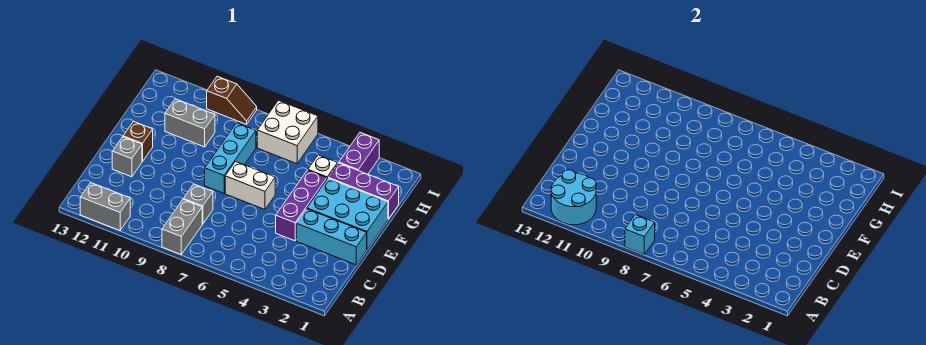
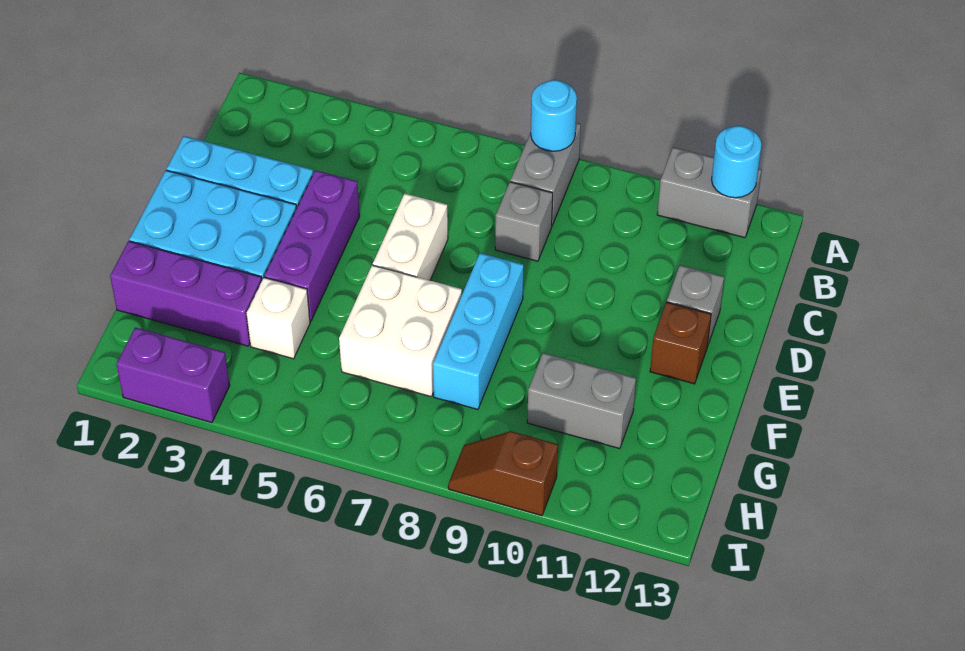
cyan brick A8 level 2 -> cyan round brick A8 level 2
cyan round brick A11:B12 level 2 -> cyan round brick A12 level 2
white brick E6:E7 level 1 -> white brick D6:E6 level 1
purple brick H3:I3 level 1 -> purple brick I2:I3 level 1
white brick H6:I7 level 1 -> white brick F6:G7 level 1

